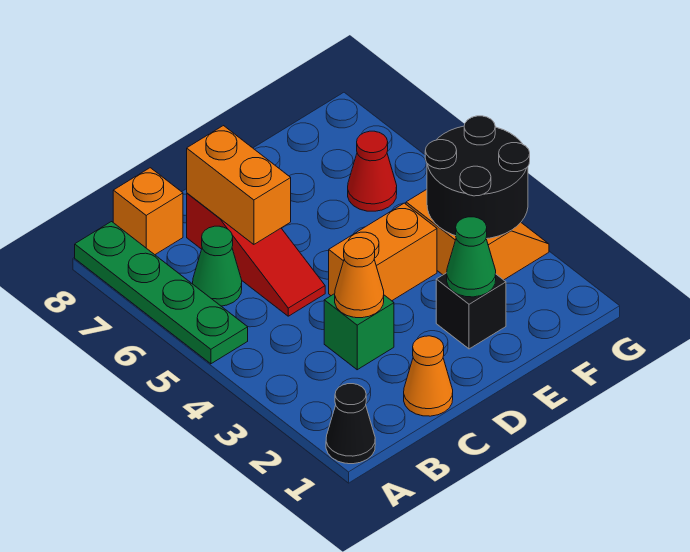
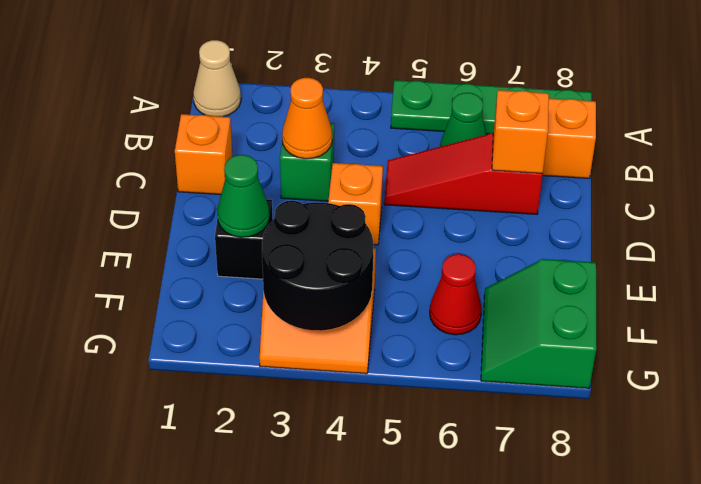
black cone A1 level 1 -> tan cone A1 level 1
orange cone C1 level 1 -> orange brick C1 level 1
orange brick C6:C7 level 2 -> orange brick C7 level 2
orange brick D4:E4 level 1 -> orange brick D4 level 1
none -> green slope F7:G8 level 1 top 8

